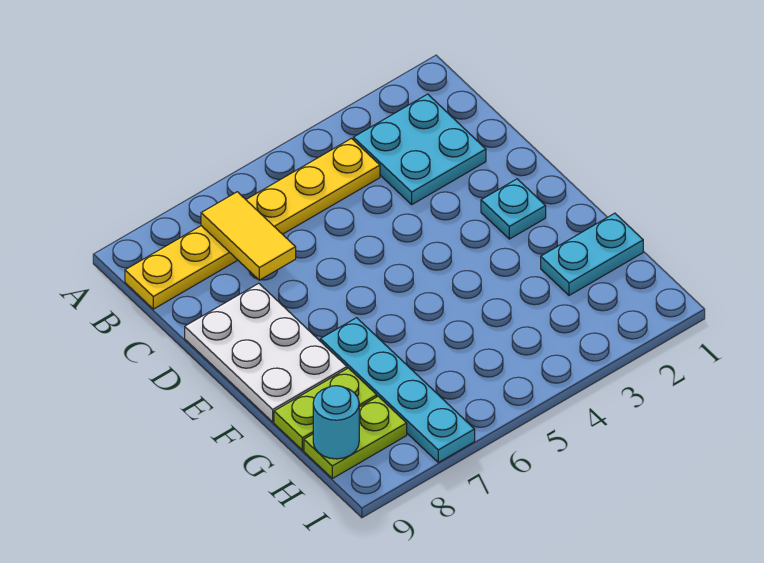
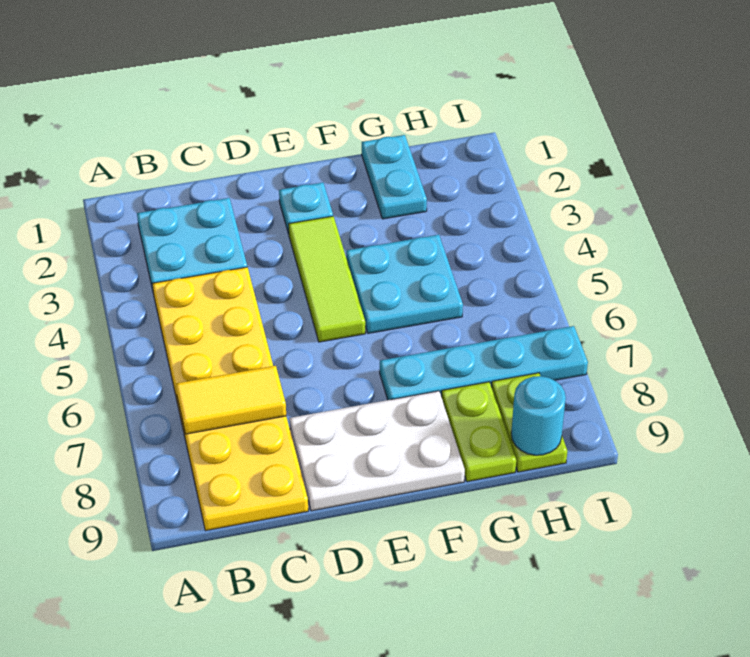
yellow plate B4:B9 level 1 -> yellow plate B4:C9 level 1
none -> lime tile E3:E5 level 1
none -> cyan plate F4:G5 level 1

